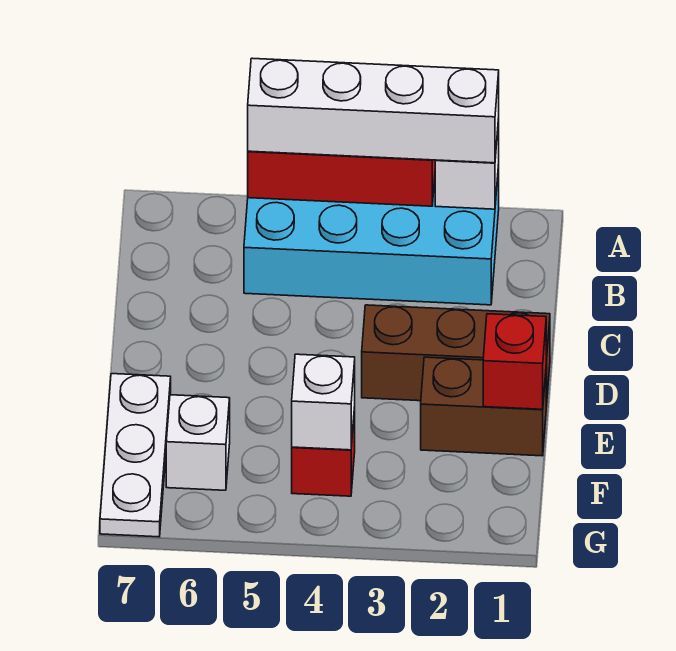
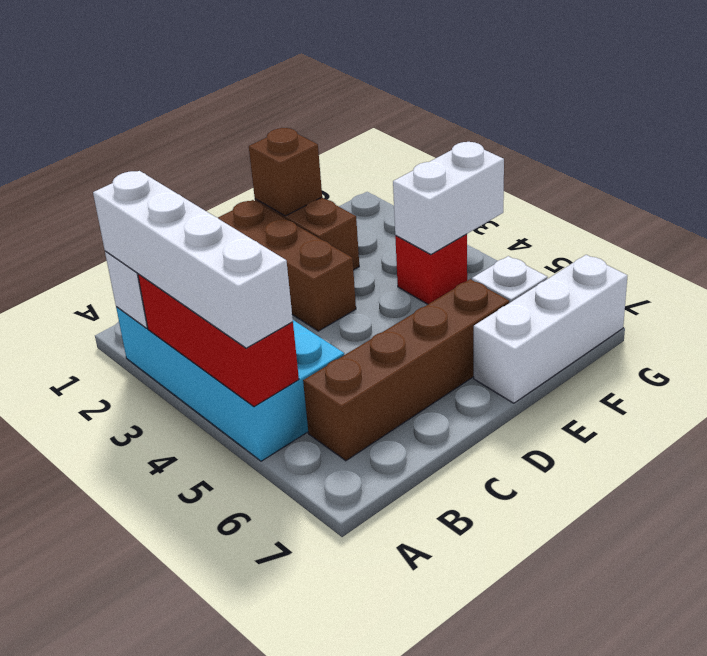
none -> brown brick B6:E6 level 1
red brick E1 level 2 -> brown brick E1 level 2
white plate E7:G7 level 1 -> white brick E7:G7 level 1
white brick F4 level 2 -> white brick F4:G4 level 2

